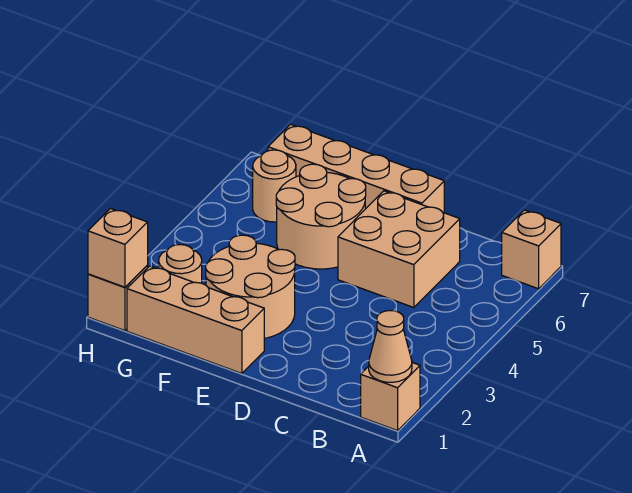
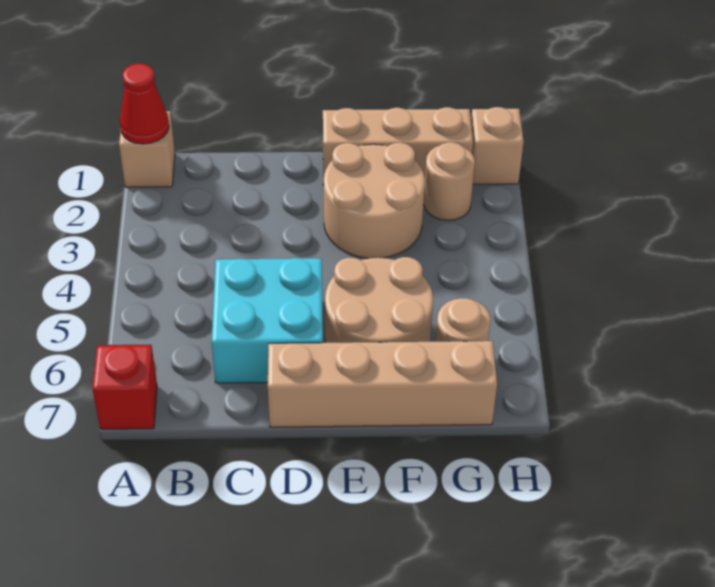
tan cone A1 level 2 -> red cone A1 level 2
tan brick A7 level 1 -> red brick A7 level 1
tan brick C5:D6 level 1 -> cyan brick C5:D6 level 1
tan brick H1 level 2 -> none

